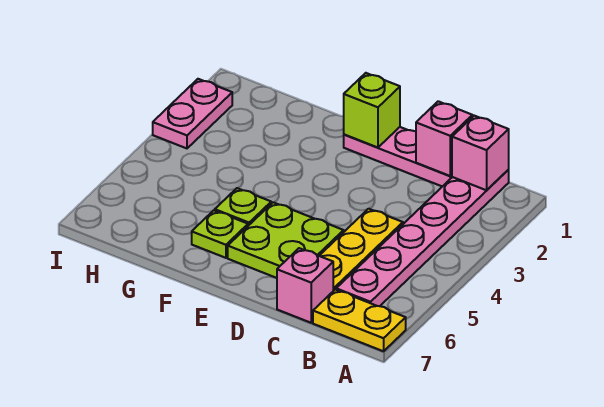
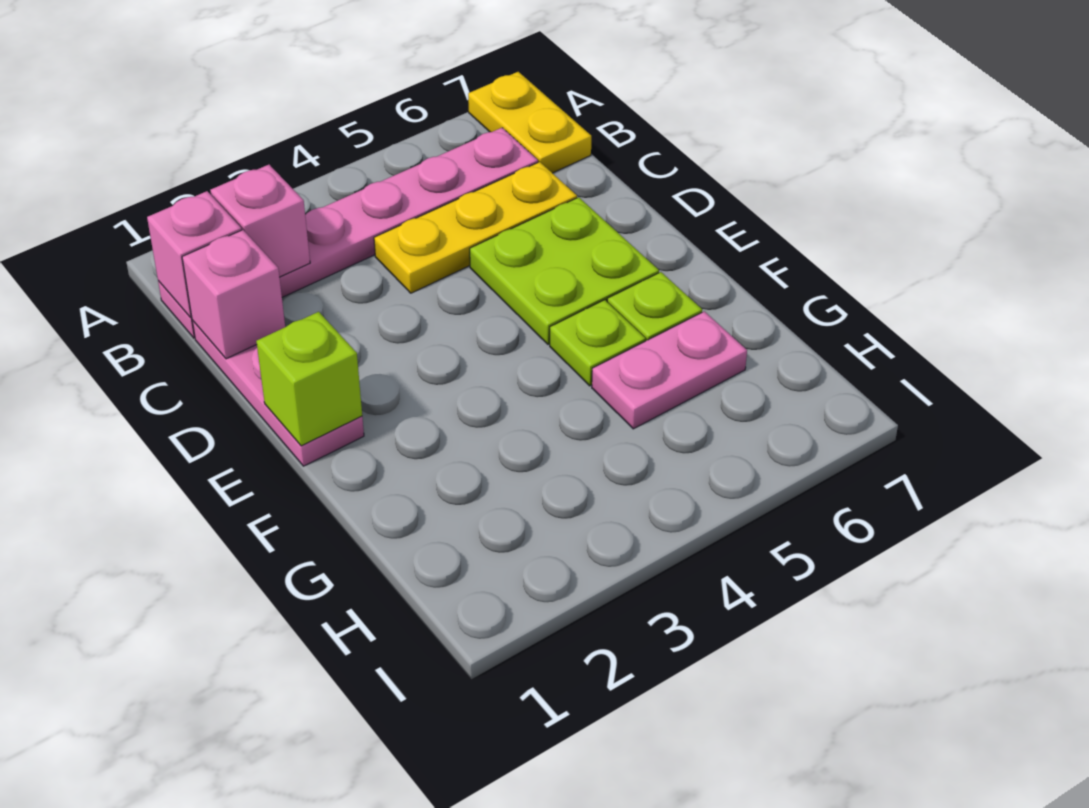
pink brick C7 level 1 -> pink brick B2 level 2
pink plate I2:I3 level 1 -> pink plate G5:G6 level 1

